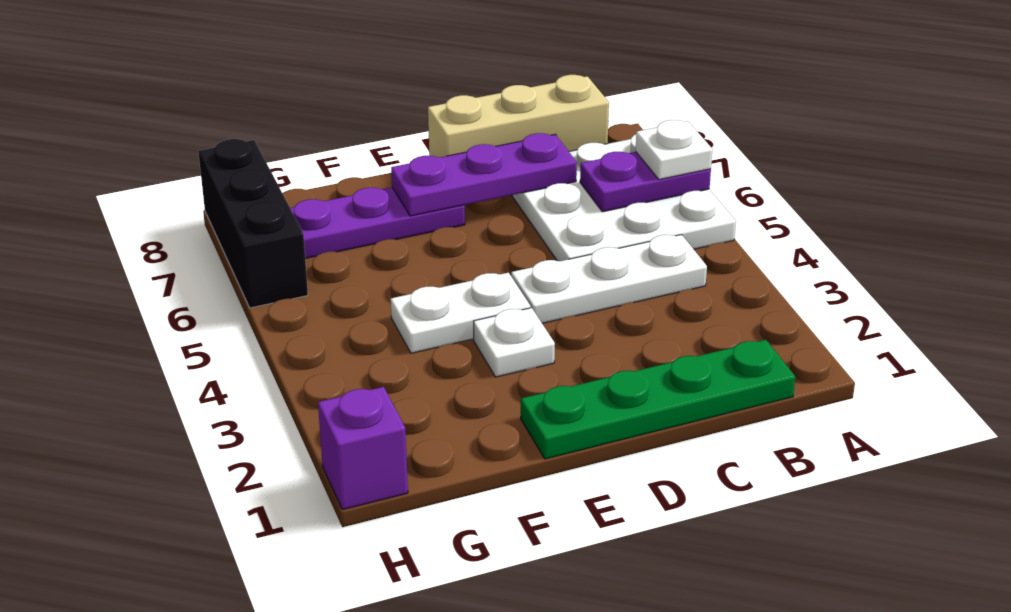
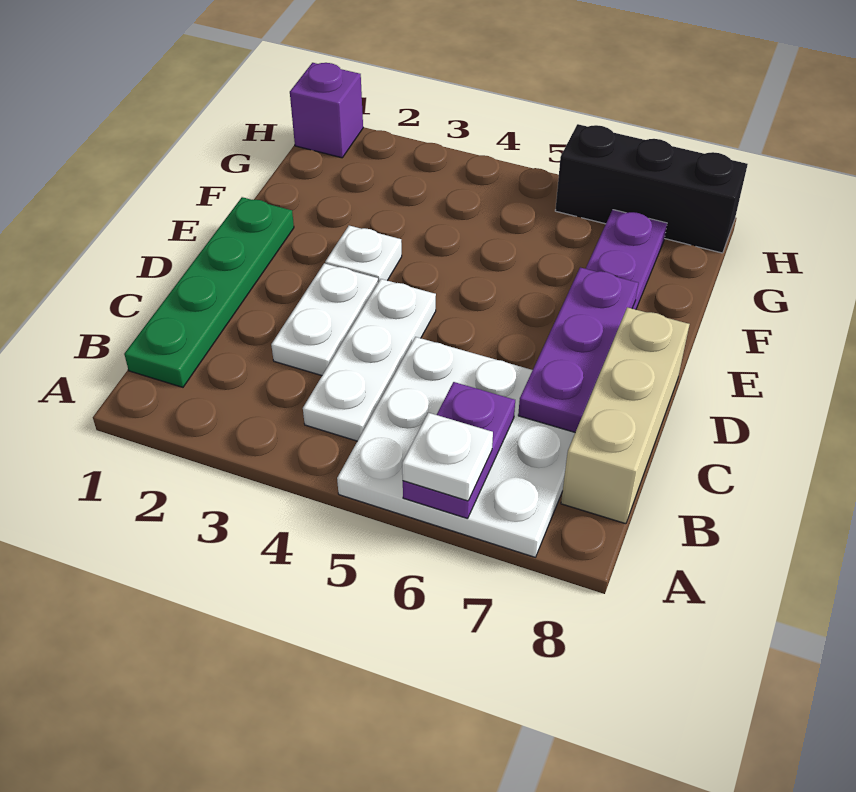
white plate E4:F4 level 1 -> white plate C3:D3 level 1

